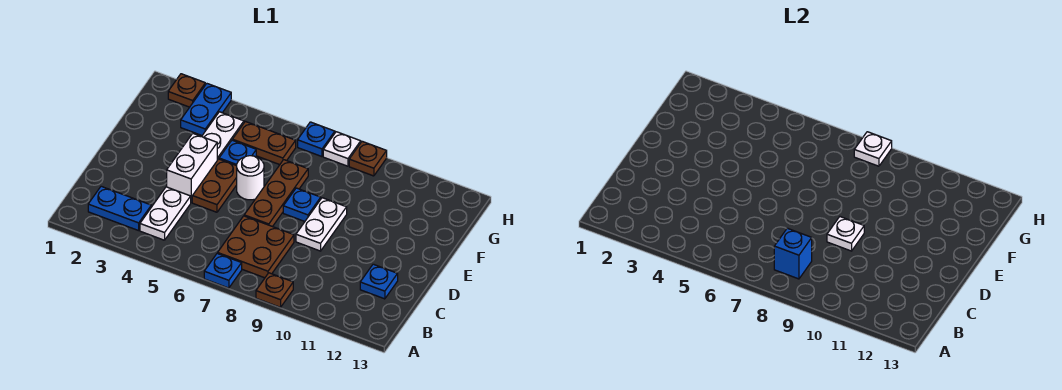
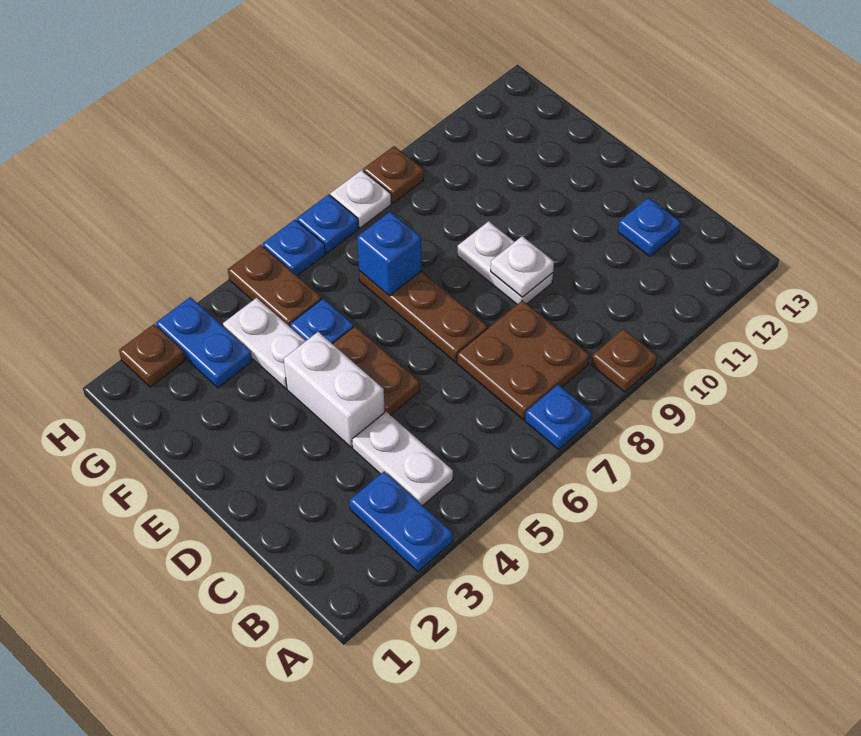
blue plate B2:B3 level 1 -> blue plate A3:B3 level 1
blue brick B8 level 2 -> blue brick F7 level 2
white round brick E6 level 1 -> none
blue plate E8 level 1 -> blue plate H6 level 1
brown plate G5:G6 level 1 -> brown plate G5:H5 level 1
white plate H8 level 2 -> none

